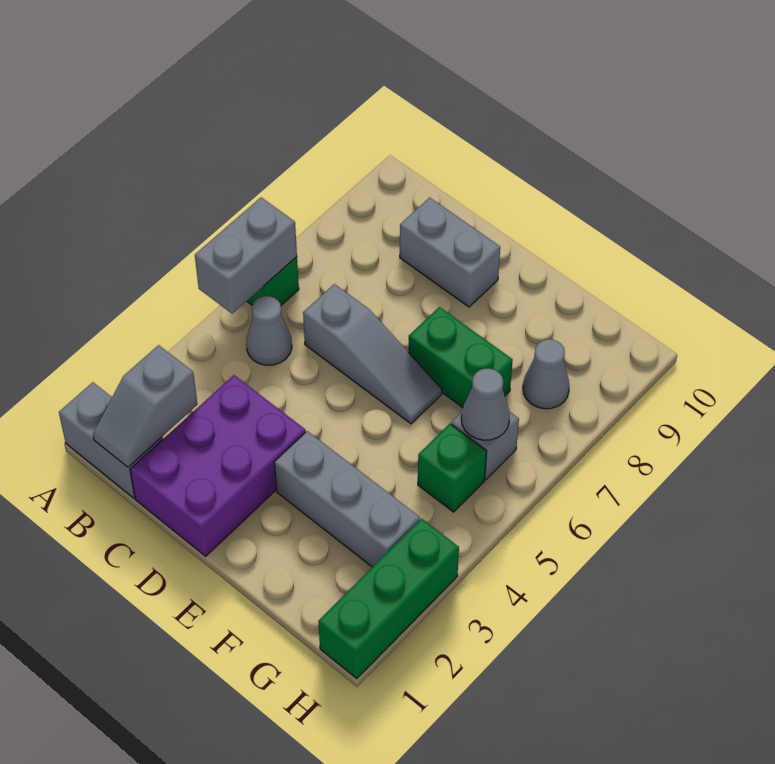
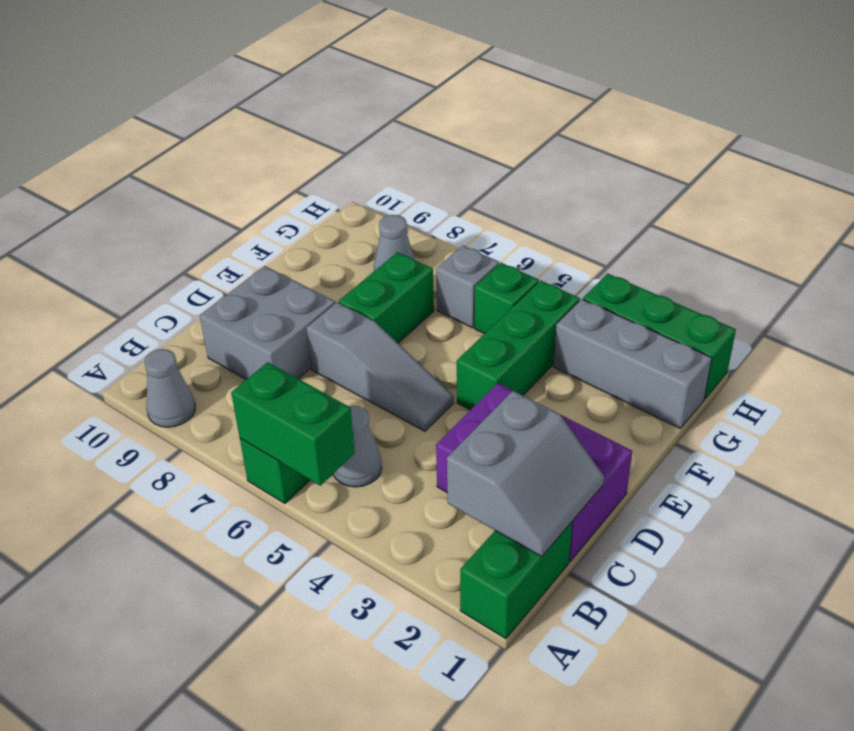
grey brick A1:B1 level 1 -> green brick A1:B1 level 1
grey brick A5:A6 level 2 -> green brick A5:A6 level 2
grey slope B1:B2 level 2 top 2 -> grey slope B1:C2 level 2 top 2
grey slope C6:E6 level 1 top C -> grey slope D5:D7 level 1 top 7
grey brick C9:D9 level 1 -> grey brick C8:D9 level 1
grey brick E3:G3 level 1 -> grey brick G1:G3 level 1
none -> green brick E4:G4 level 1
grey cone G6 level 2 -> grey cone A9 level 1

